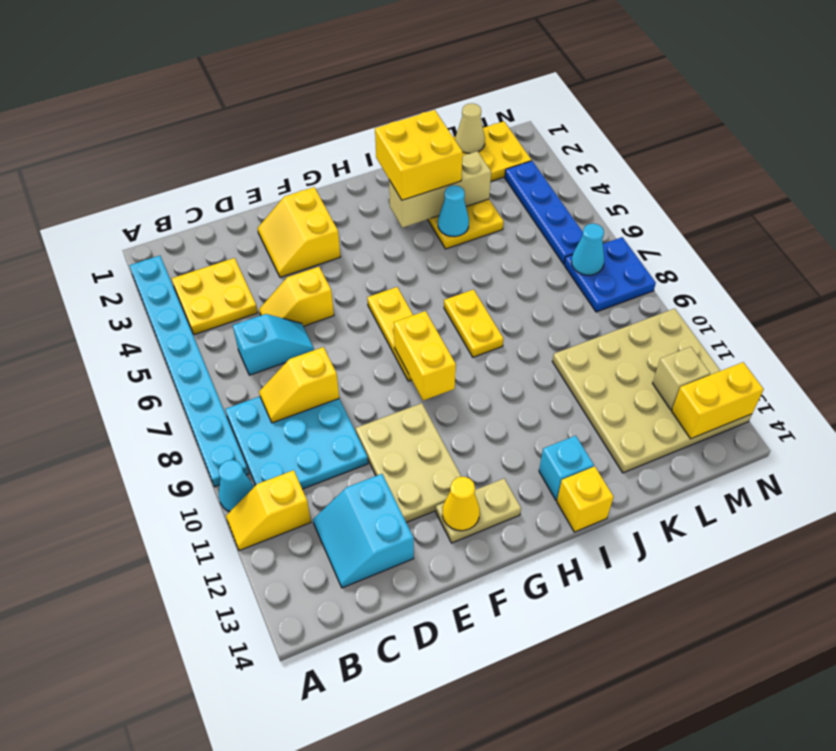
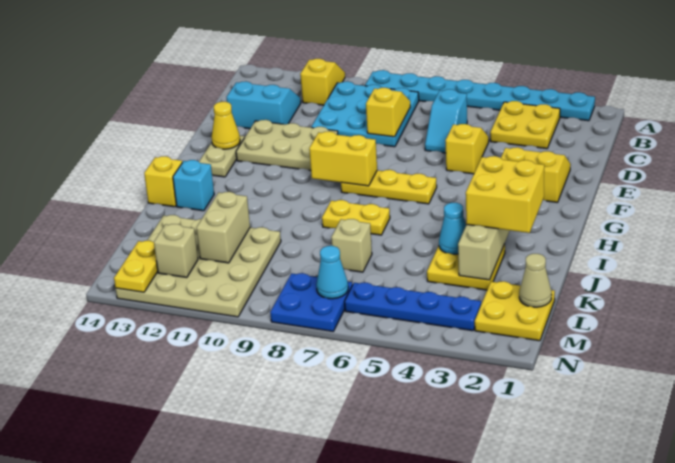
cyan cone A10 level 1 -> none
none -> tan brick K7 level 1
none -> tan brick K11:L11 level 2
yellow brick M13:N13 level 2 -> yellow plate M13:N13 level 2

